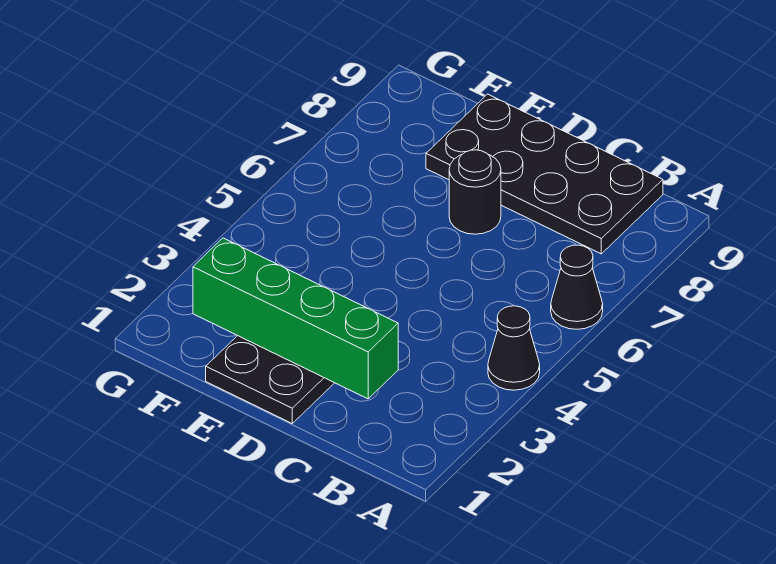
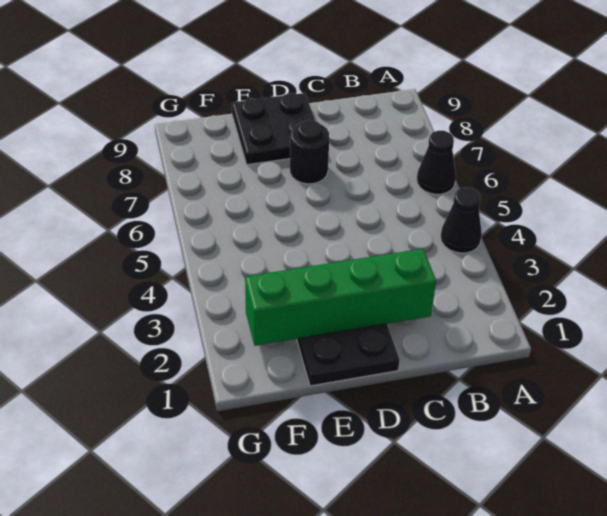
black plate B8:E9 level 1 -> black plate D8:E9 level 1

